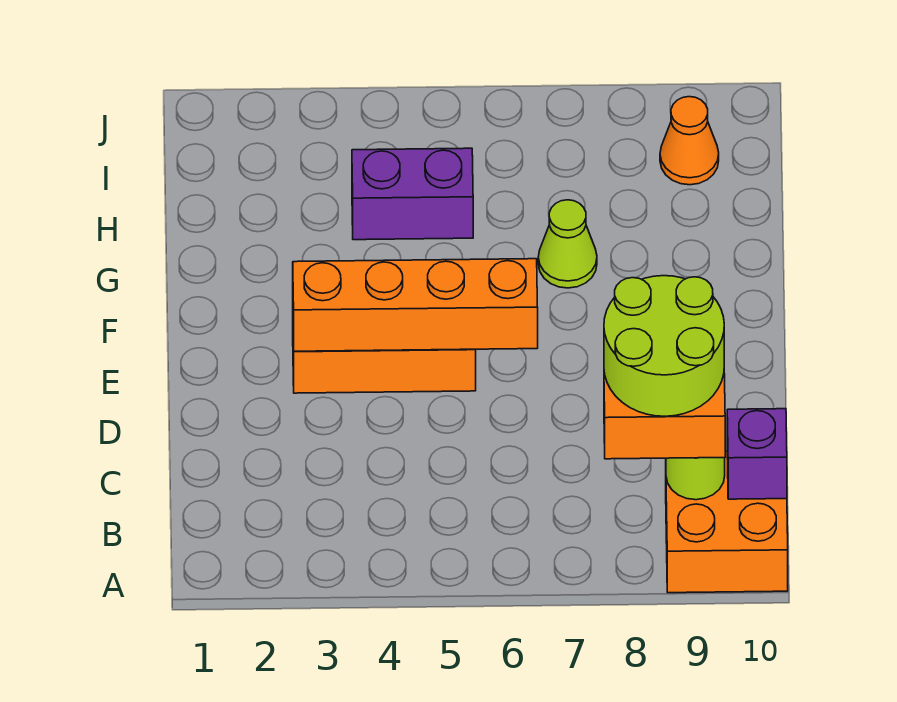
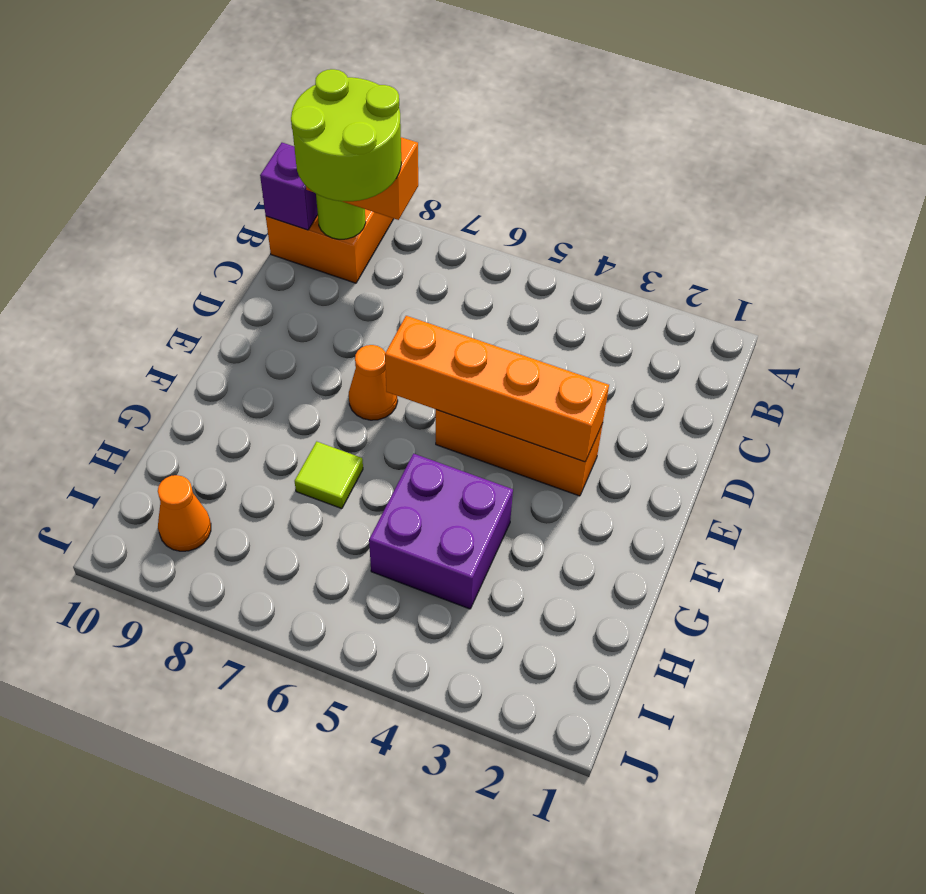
none -> orange cone E7 level 1
lime cone G7 level 1 -> lime tile G7 level 1
purple brick H4:H5 level 1 -> purple brick G4:H5 level 1

